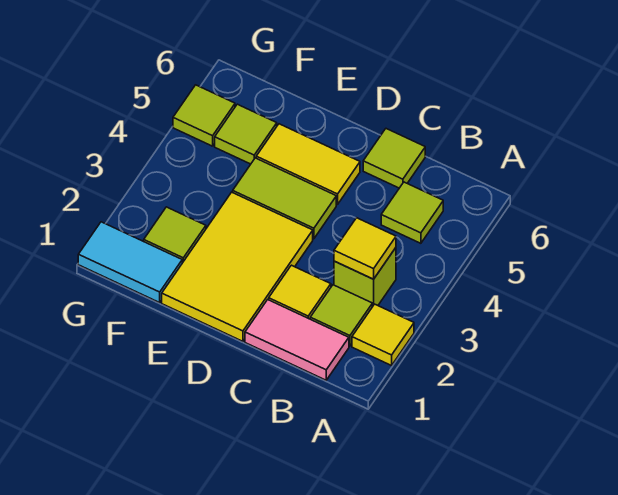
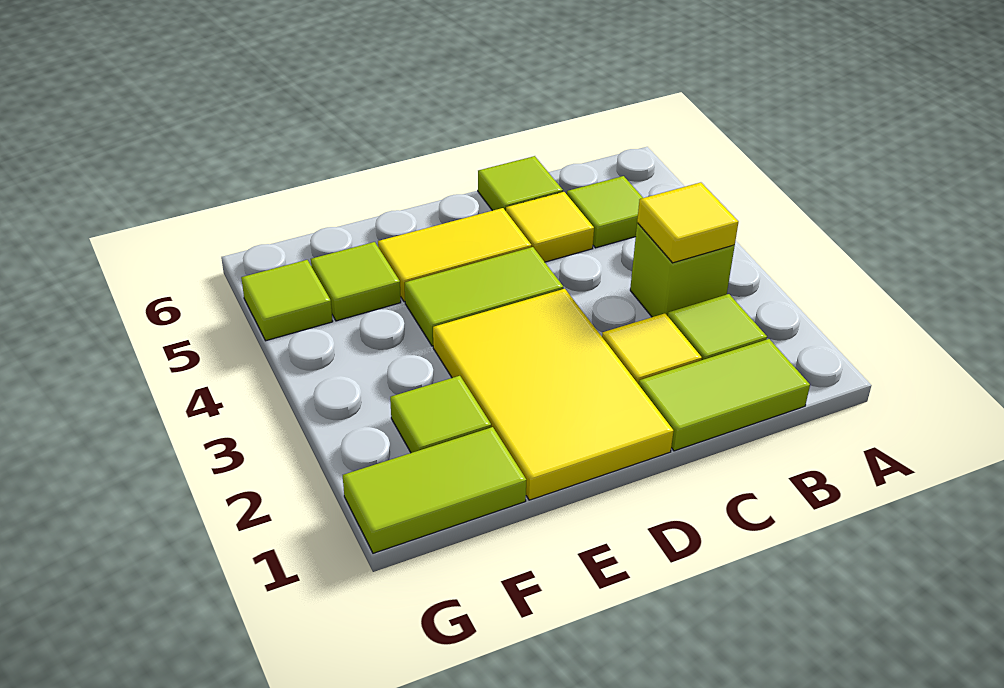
yellow tile A2 level 1 -> yellow tile C5 level 1
pink tile B1:C1 level 1 -> lime tile B1:C1 level 1
cyan tile F1:G1 level 1 -> lime tile F1:G1 level 1

